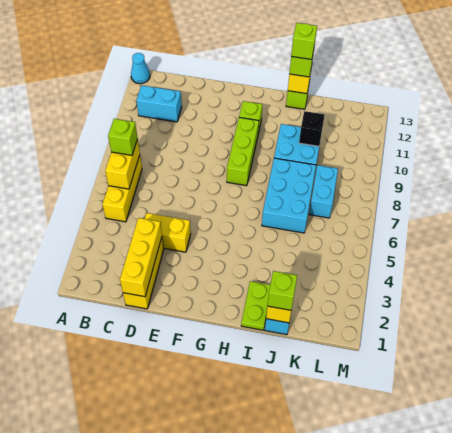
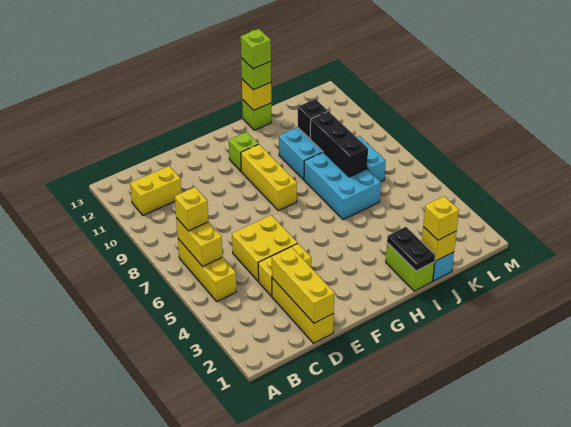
cyan cone A13 level 1 -> none
lime brick B7 level 3 -> yellow brick B7 level 3
cyan brick B11:C11 level 1 -> yellow brick B11:C11 level 1
none -> yellow brick D5:E6 level 1
lime brick G8:G10 level 1 -> yellow brick G8:G10 level 1
lime plate I1:I2 level 1 -> lime brick I1:I2 level 1
none -> black plate I1:I2 level 2
lime brick J1 level 3 -> yellow brick J1 level 3
none -> black brick J7:J9 level 2

